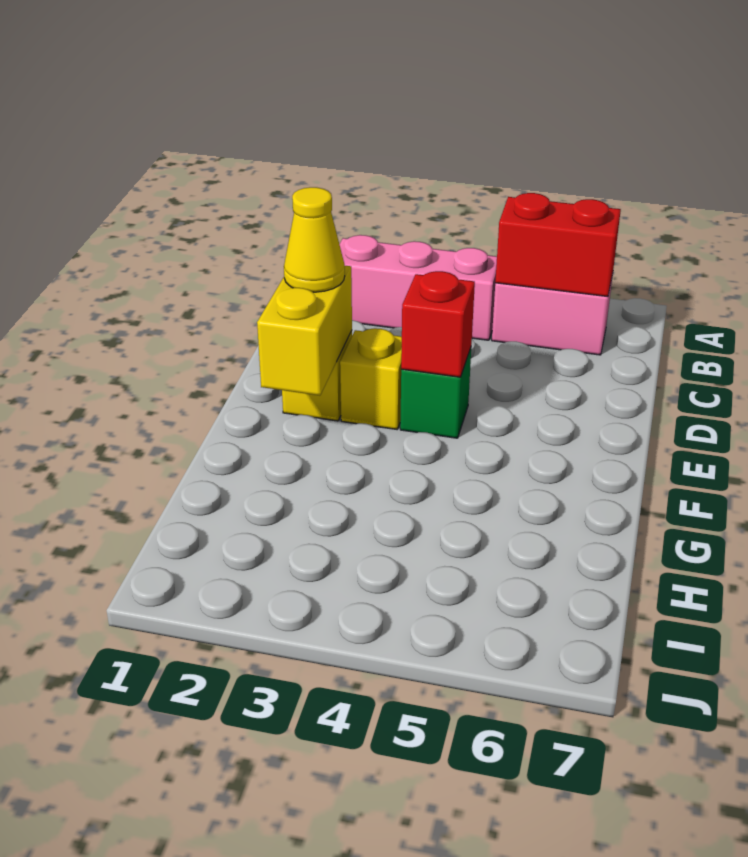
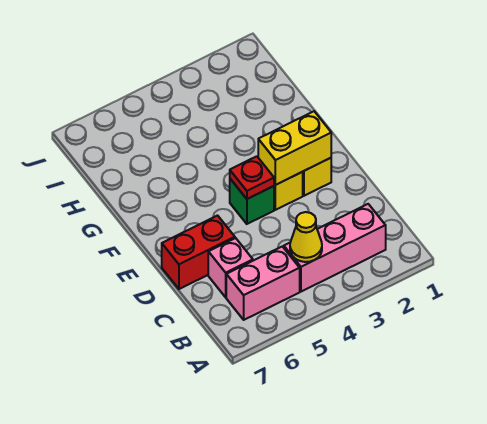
red brick B5:B6 level 2 -> red brick D6:D7 level 1
none -> pink brick C6 level 1
yellow brick E2:F2 level 2 -> yellow brick E2:E3 level 2
yellow cone E2 level 3 -> yellow cone B4 level 2
red brick E4 level 2 -> red plate E4 level 2

